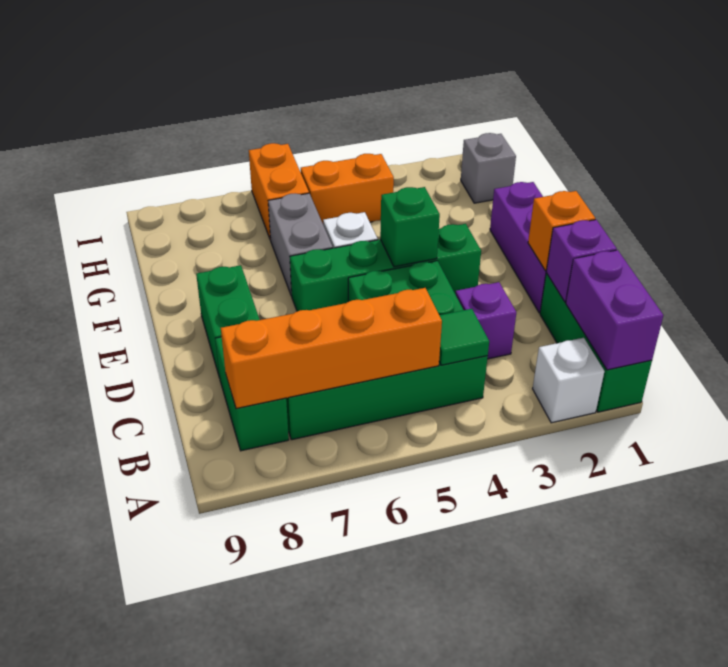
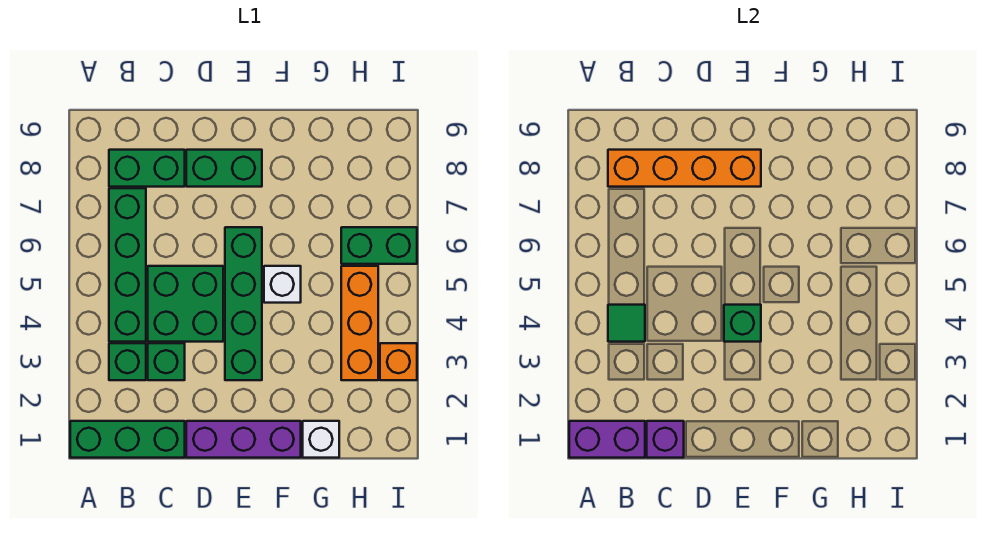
white brick A2 level 1 -> white brick G1 level 1
none -> green brick B3 level 1
orange brick B5:B8 level 2 -> orange brick B8:E8 level 2
purple brick C3 level 1 -> green brick C3 level 1
orange brick D1 level 2 -> orange brick I3 level 1
grey brick F6:G6 level 1 -> none
grey brick H1 level 1 -> none
orange brick H4:H5 level 1 -> orange brick H3:H5 level 1
orange brick H6:I6 level 1 -> green brick H6:I6 level 1

